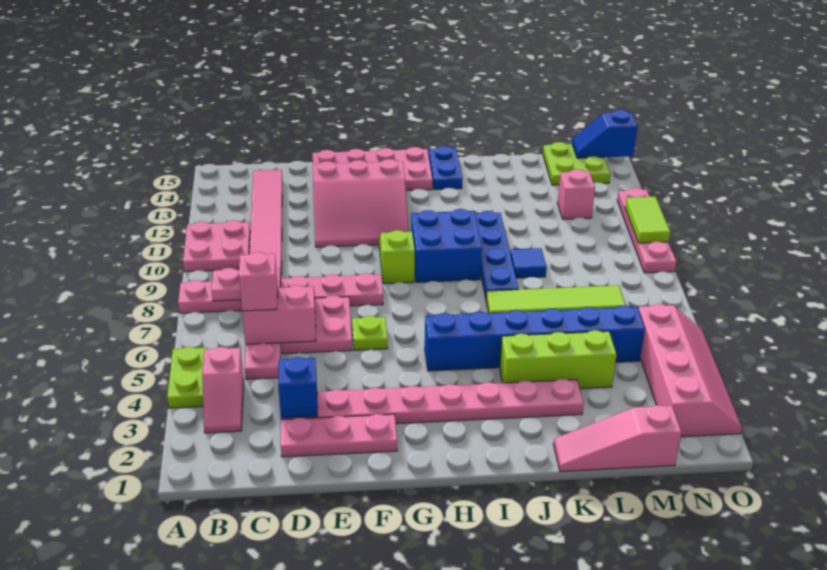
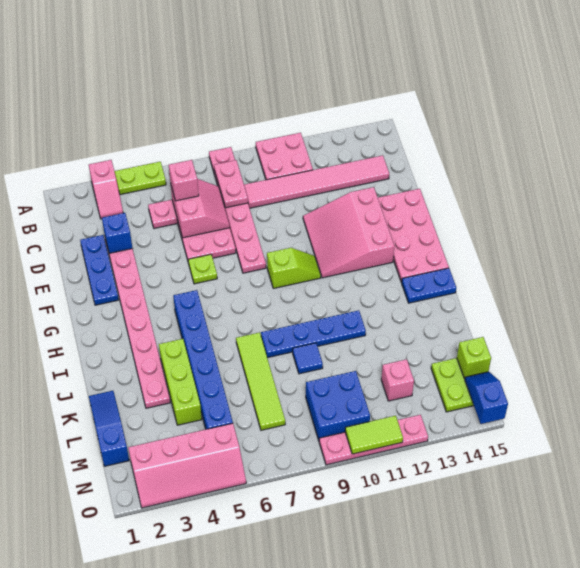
pink slope B3:B4 level 1 top 4 -> pink slope A3:B3 level 1 top A
pink plate D2:F2 level 1 -> blue plate D2:F2 level 1
blue brick H9:I10 level 1 -> blue brick M9:N10 level 1
pink slope K1:M1 level 1 top M -> blue slope K1:M1 level 1 top M
none -> lime brick M15 level 2

